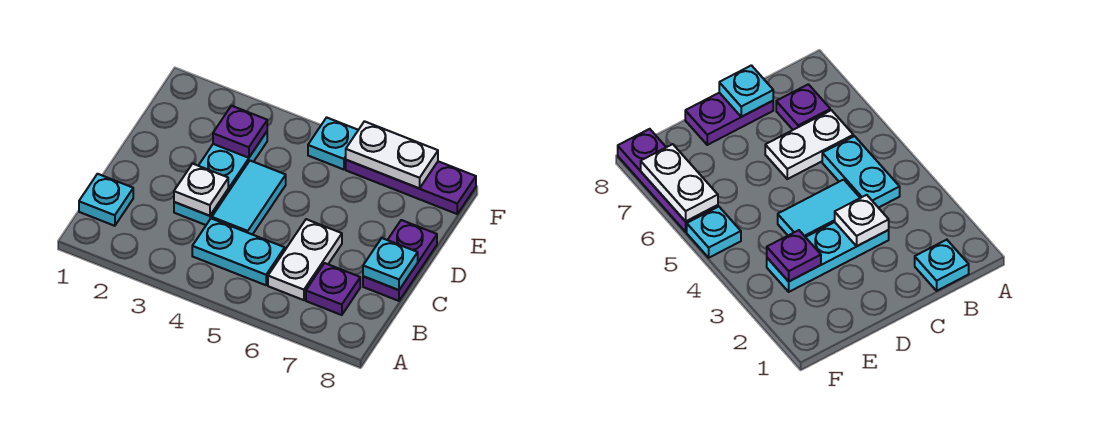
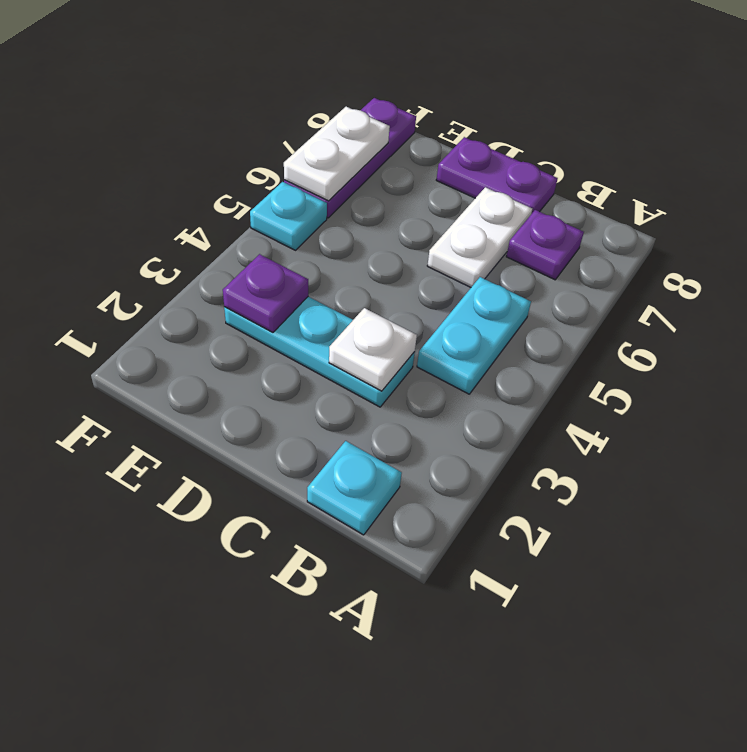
white plate B6:C6 level 1 -> white plate C6:C7 level 1
cyan tile C4:D4 level 1 -> none
cyan plate C8 level 2 -> none

